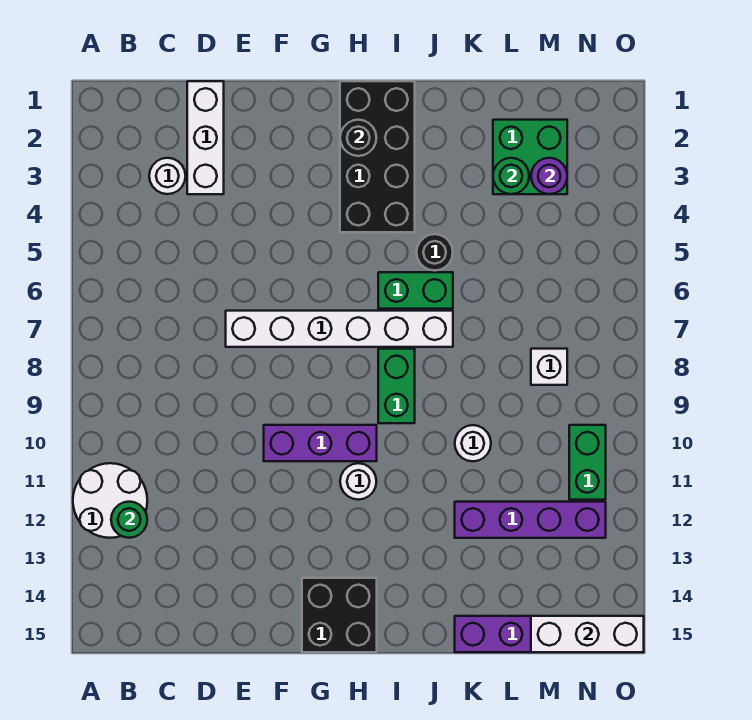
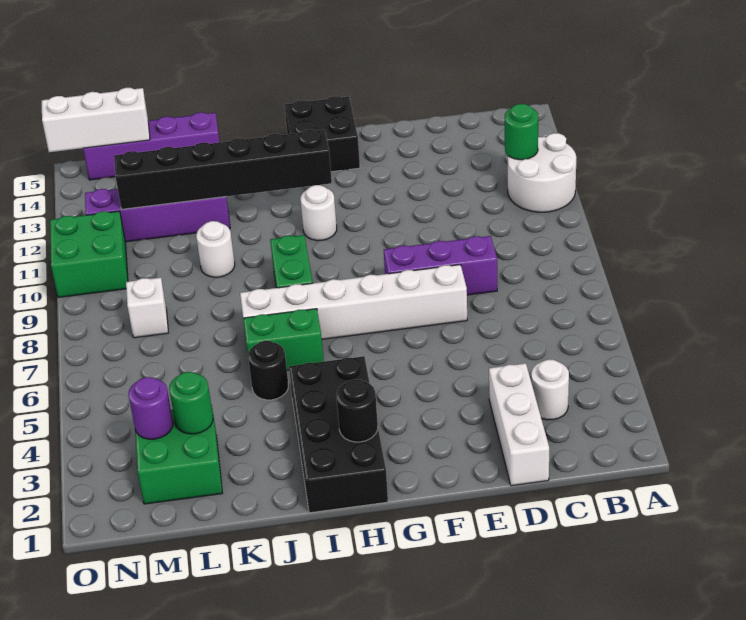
purple brick F10:H10 level 1 -> purple brick D8:F8 level 1
none -> black brick H12:M12 level 2
green brick N10:N11 level 1 -> green brick N10:O11 level 1

